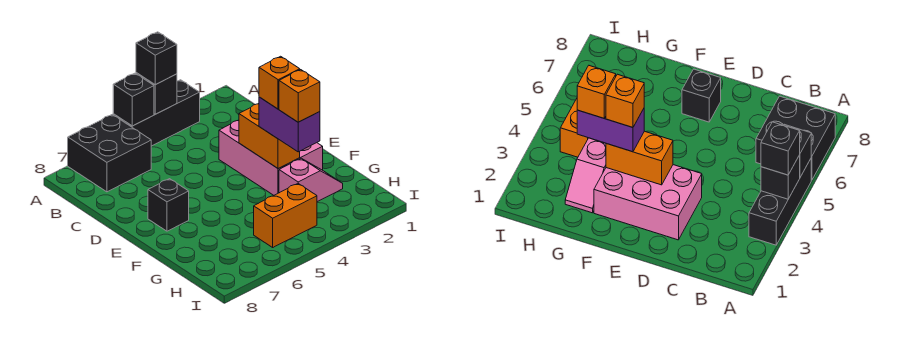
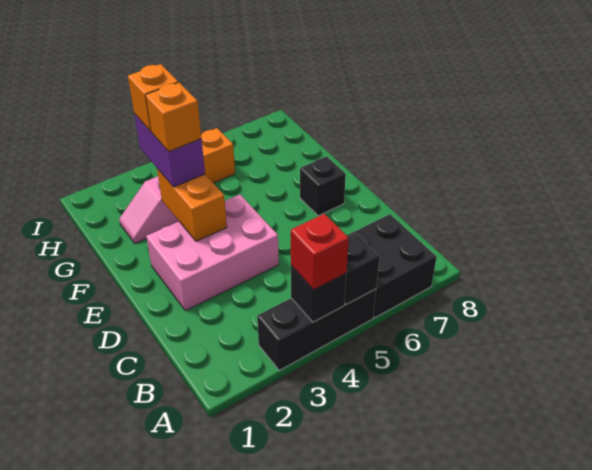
black brick A4 level 3 -> red brick A4 level 3
pink brick D2:F3 level 1 -> pink brick D2:E4 level 1

